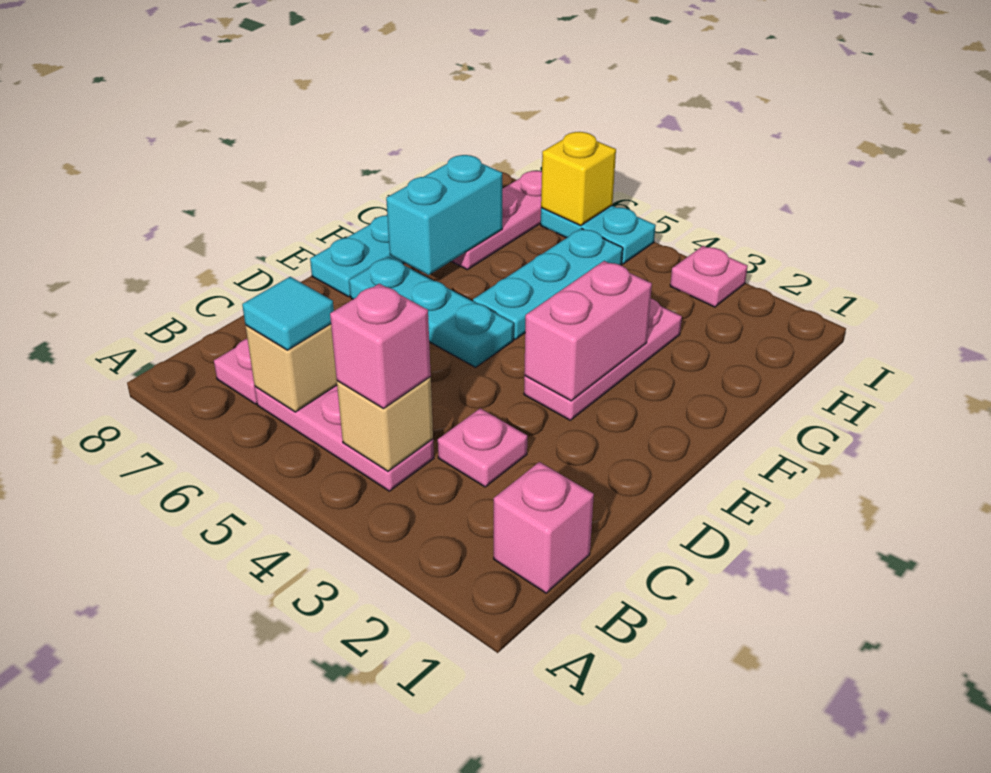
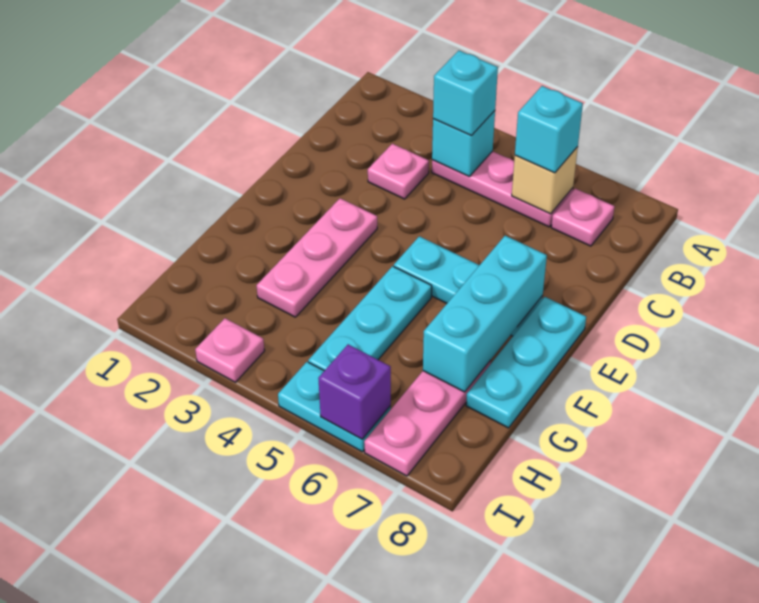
pink brick B1 level 1 -> none
tan brick B4 level 2 -> cyan brick B4 level 2
pink brick B4 level 3 -> cyan brick B4 level 3
cyan tile B6 level 3 -> cyan brick B6 level 3
pink brick E3:F3 level 2 -> none
cyan brick F7:G7 level 2 -> cyan brick E7:G7 level 2
yellow brick I6 level 2 -> purple brick I6 level 2

